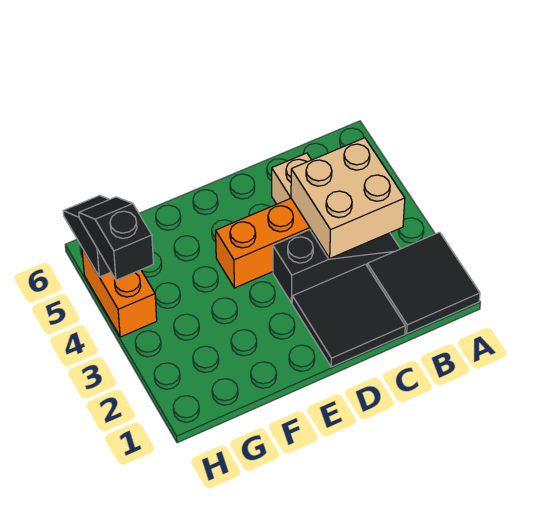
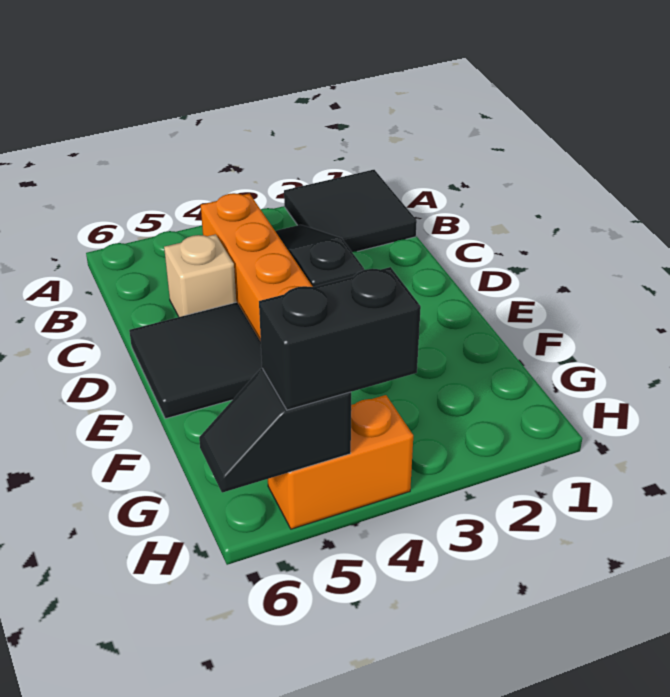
tan brick B3:C4 level 2 -> none
black tile C1:D2 level 1 -> black tile D5:E6 level 1
black slope H4:H5 level 3 top 4 -> black brick H4:H5 level 3

